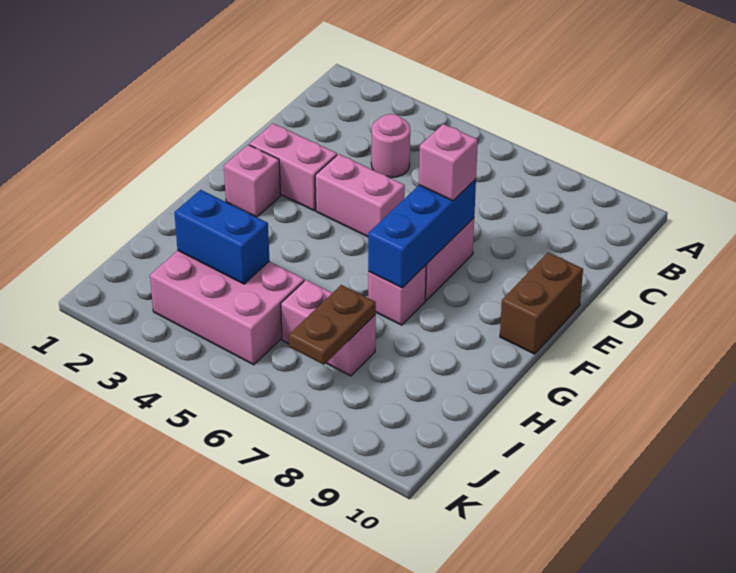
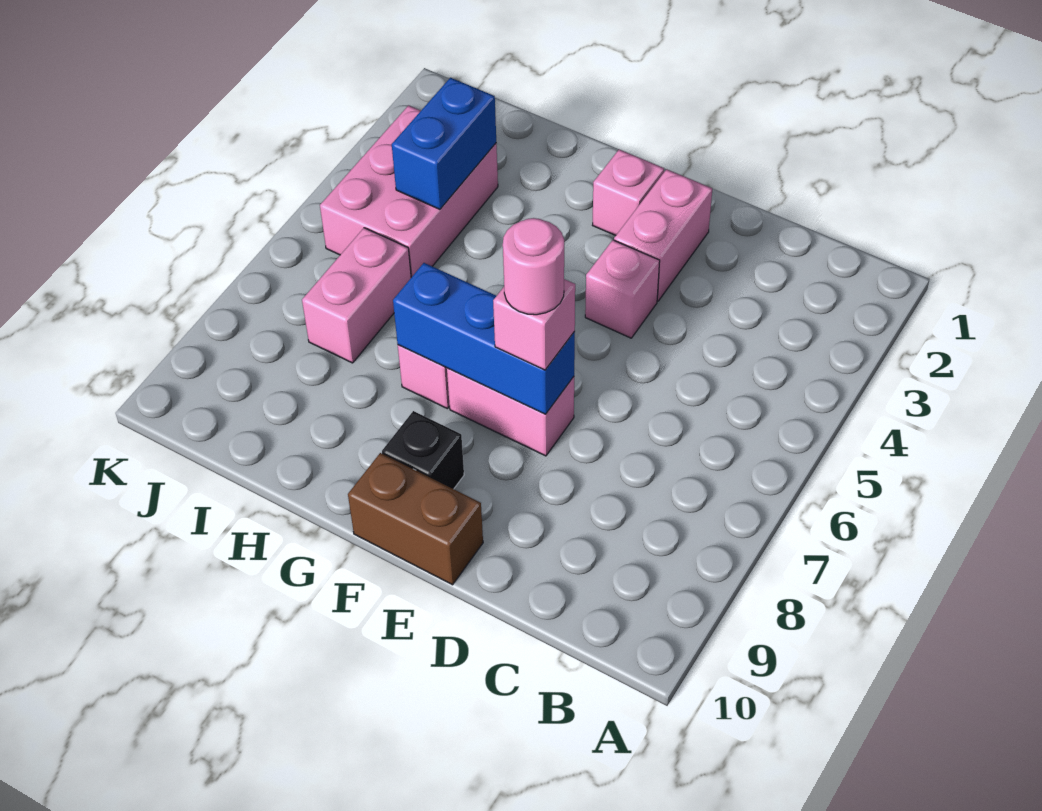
pink round brick C4 level 1 -> pink round brick E7 level 4
pink brick E4:E5 level 1 -> pink brick E4 level 1
none -> black brick F9 level 1
brown plate I7:J7 level 2 -> none

